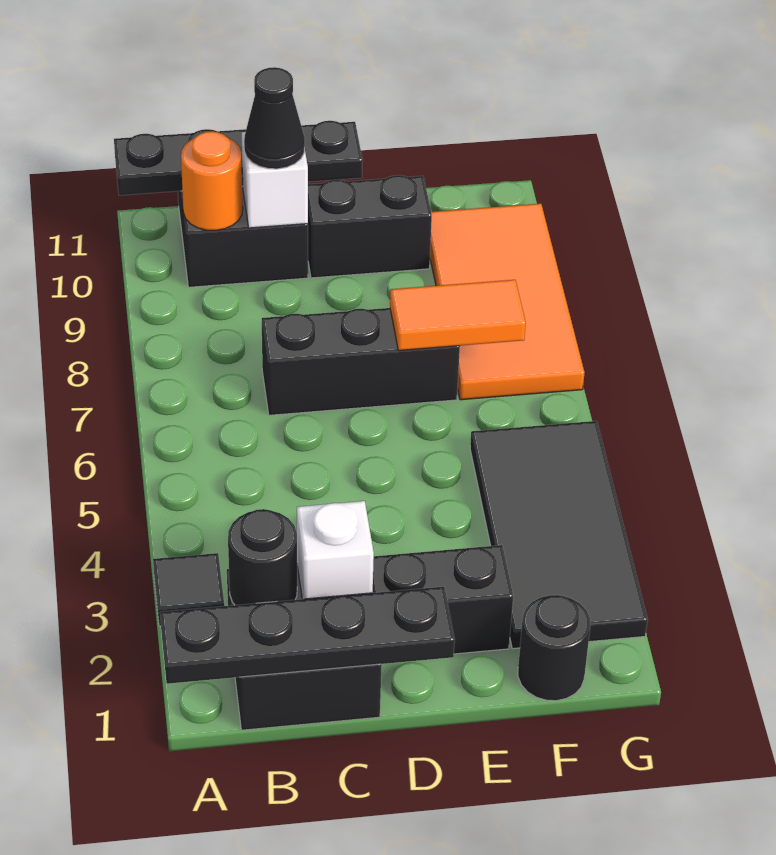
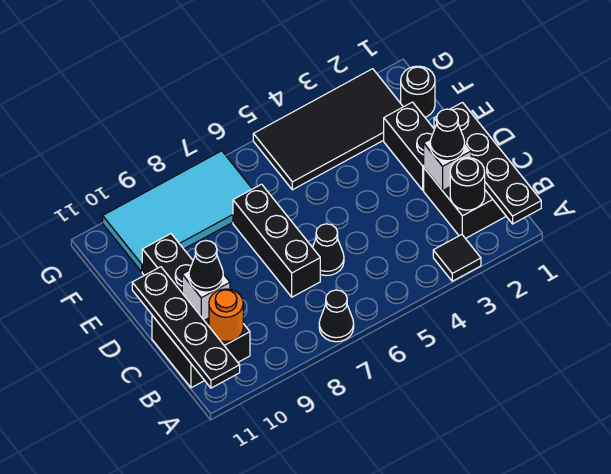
none -> black cone A7 level 1
none -> black cone C2 level 3
none -> black cone C6 level 1
orange tile E7:F7 level 2 -> none
orange tile F7:G10 level 1 -> cyan tile F7:G10 level 1

